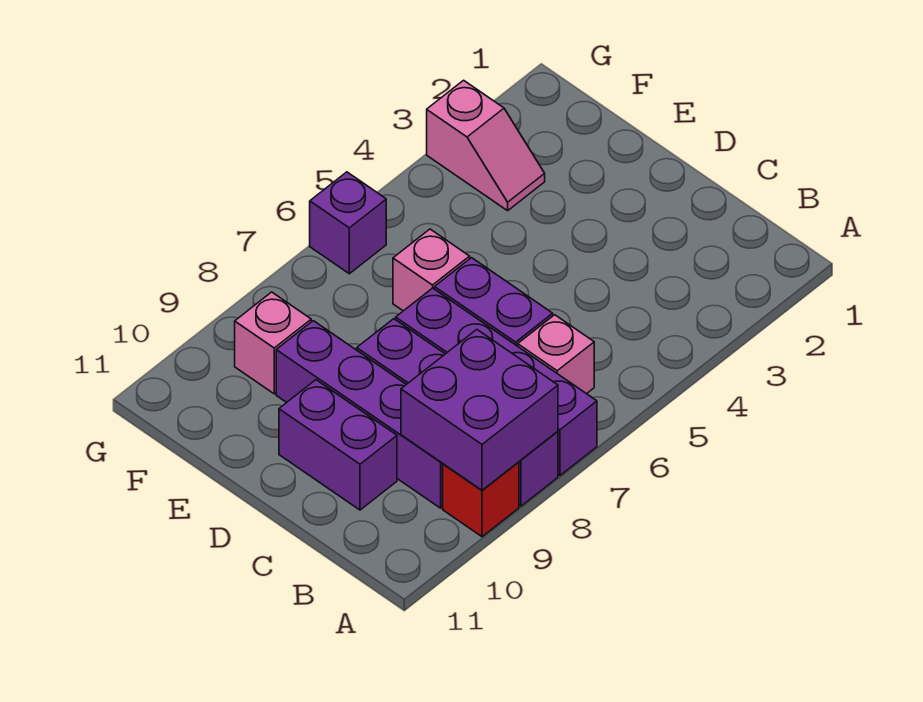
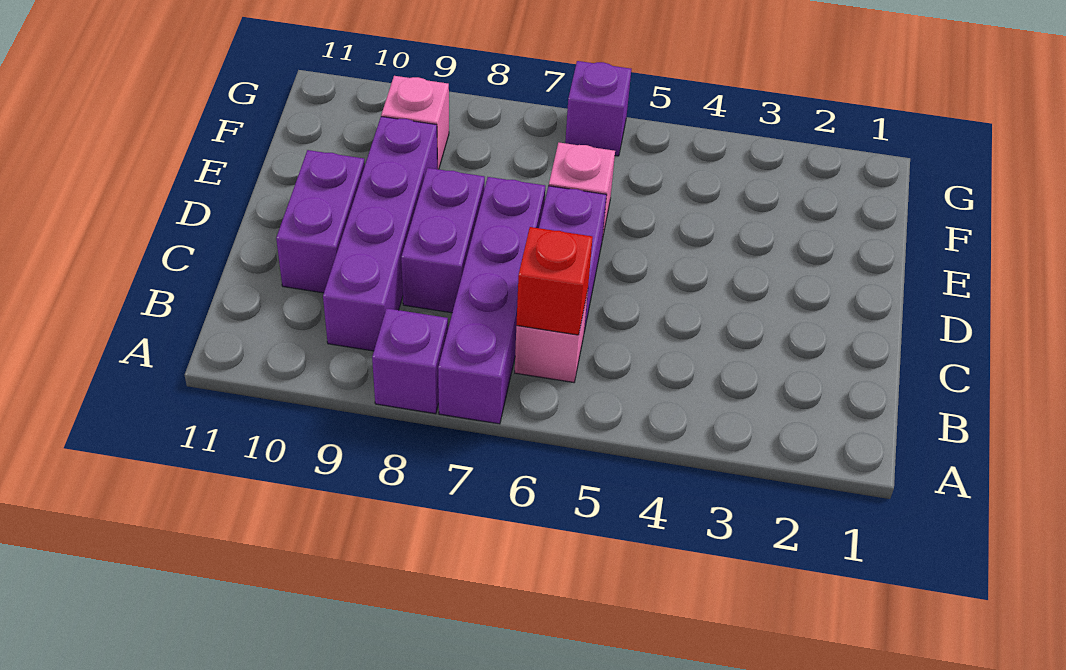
purple brick A8:B9 level 2 -> none
red brick A9 level 1 -> red brick B6 level 2
pink slope F3:G3 level 1 top G -> none

